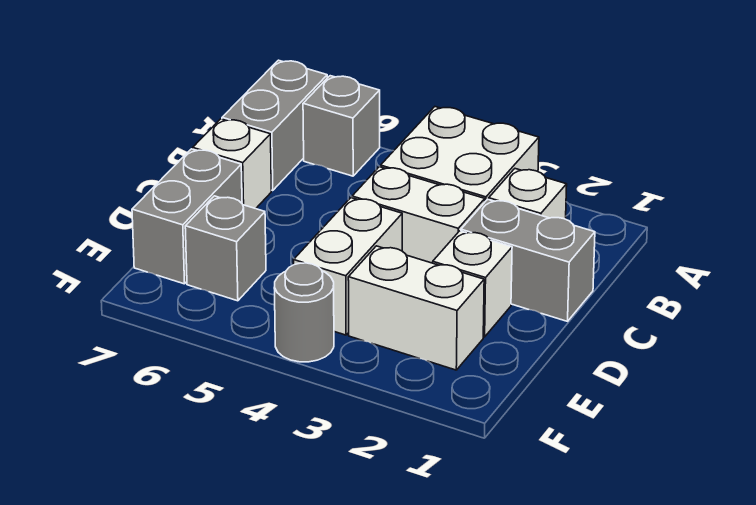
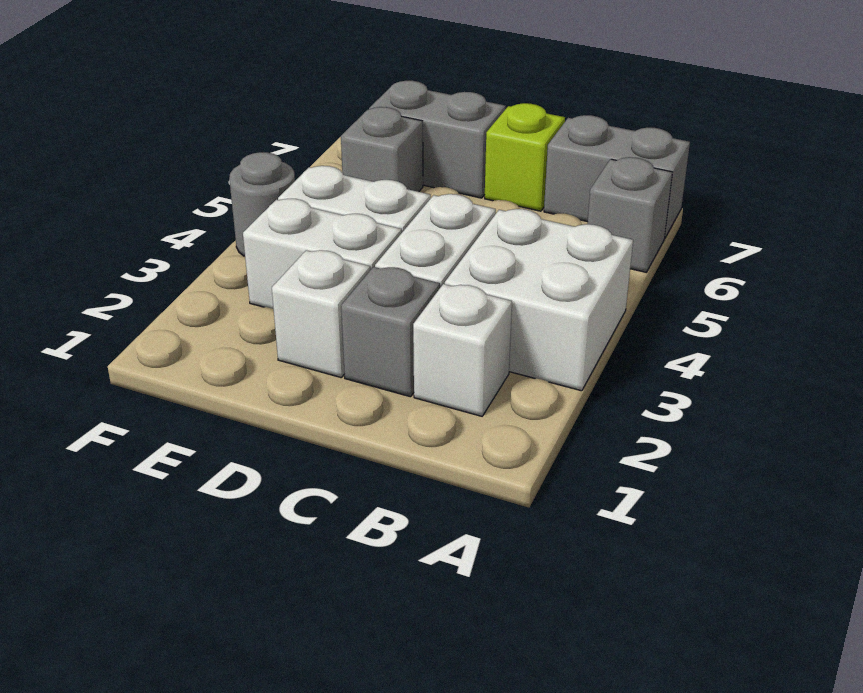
grey brick C1:C2 level 1 -> grey brick C2 level 1
white brick C7 level 1 -> lime brick C7 level 1
white brick E2:E3 level 1 -> white brick D3:E3 level 1

